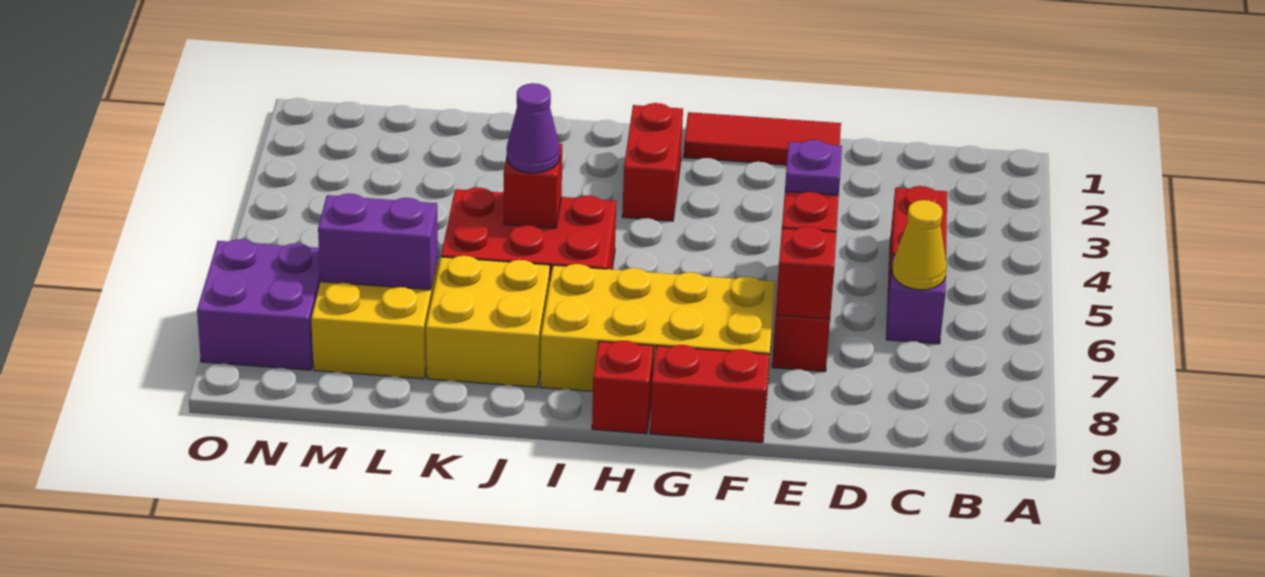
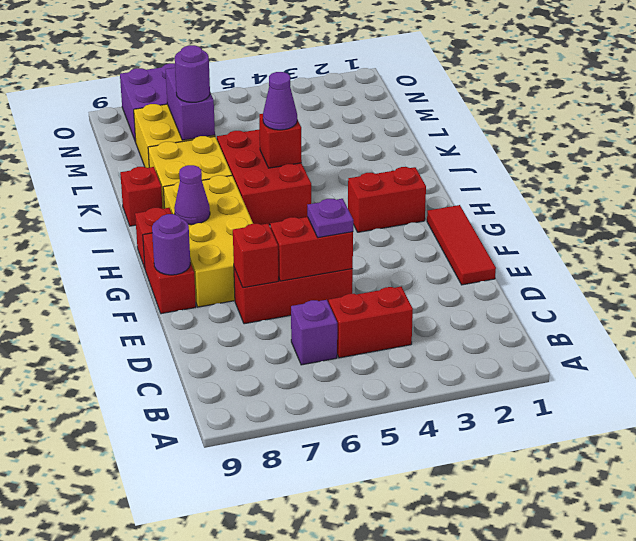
yellow cone C6 level 2 -> none
none -> purple round brick F9 level 2
none -> purple cone H8 level 2
none -> red brick J9 level 1
none -> purple round brick L7 level 3

